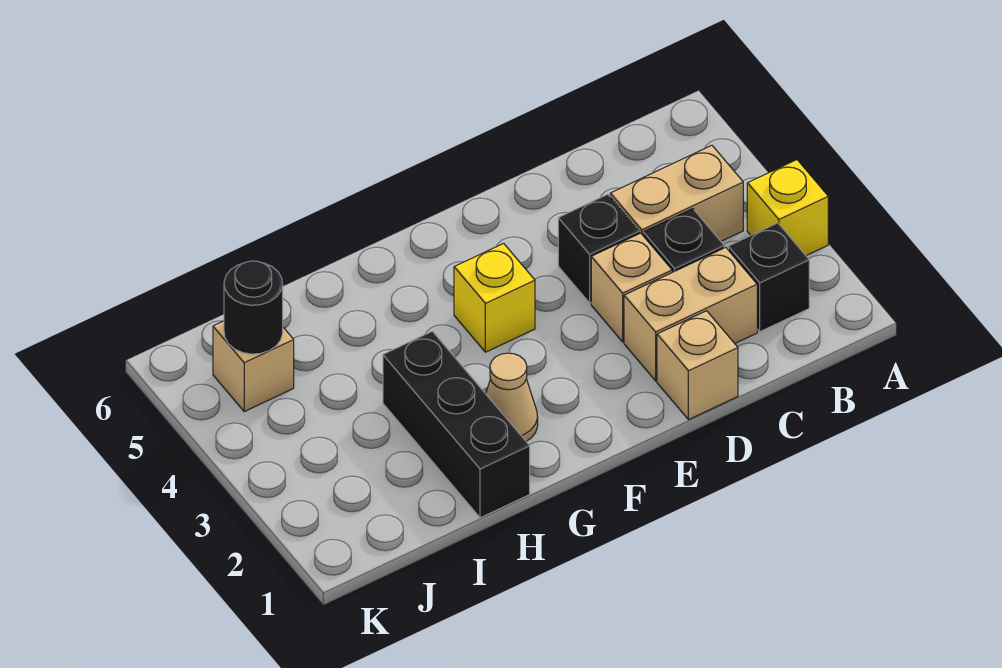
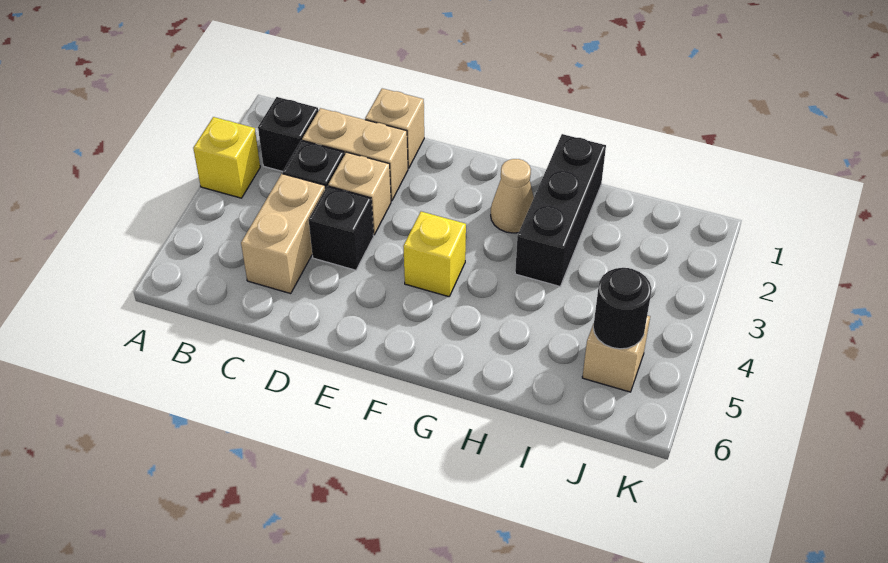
tan brick B4:C4 level 1 -> tan brick C4:C5 level 1

